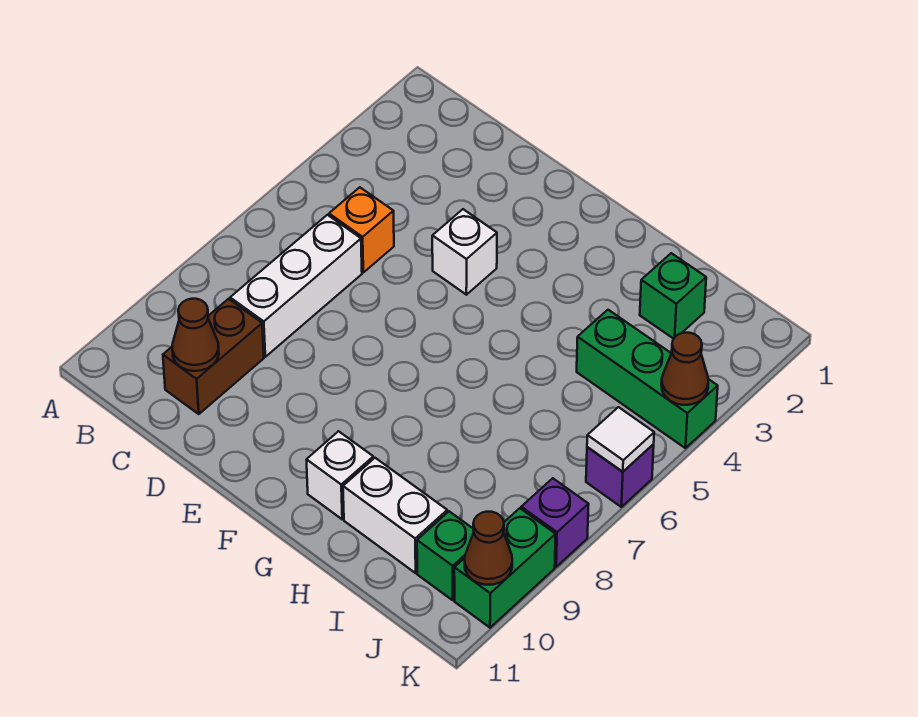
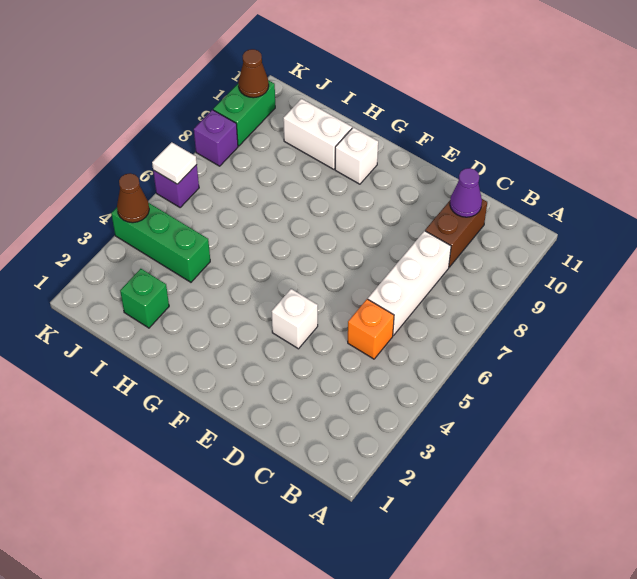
brown cone C10 level 2 -> purple cone C10 level 2
green brick J10 level 1 -> none

